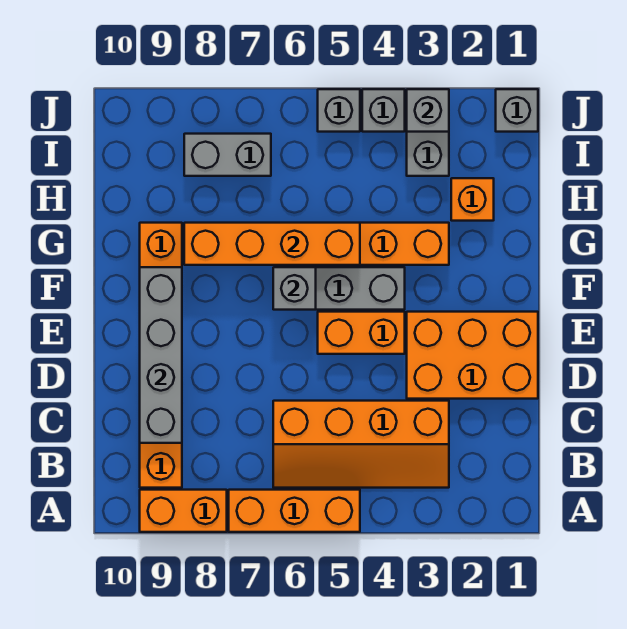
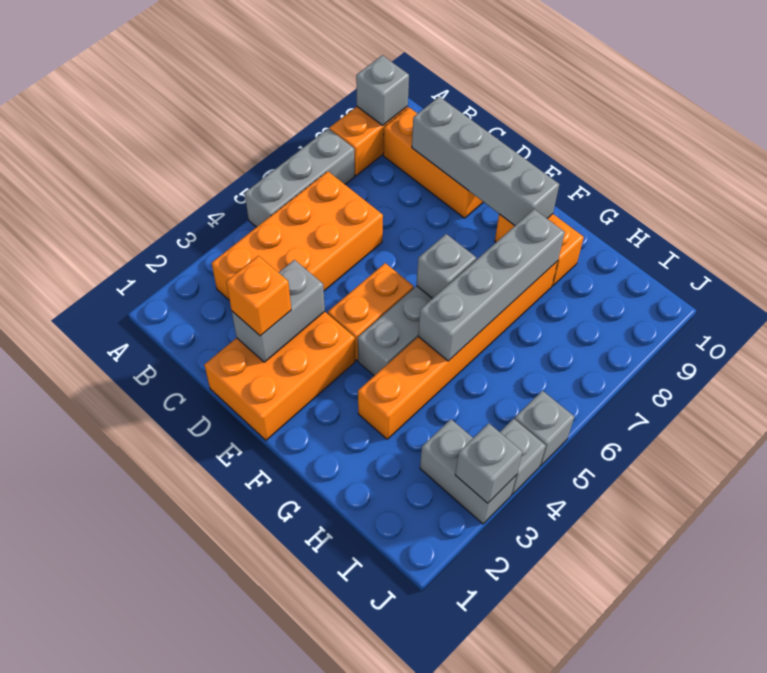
orange brick A5:A7 level 1 -> grey brick A5:A7 level 1
orange slope B3:C6 level 1 top C -> orange brick B3:C6 level 1
orange brick G5:G8 level 2 -> grey brick G5:G8 level 2
orange brick H2 level 1 -> orange brick D2 level 3
grey brick I7:I8 level 1 -> grey brick D2:D3 level 2
grey brick J1 level 1 -> grey brick A9 level 2

